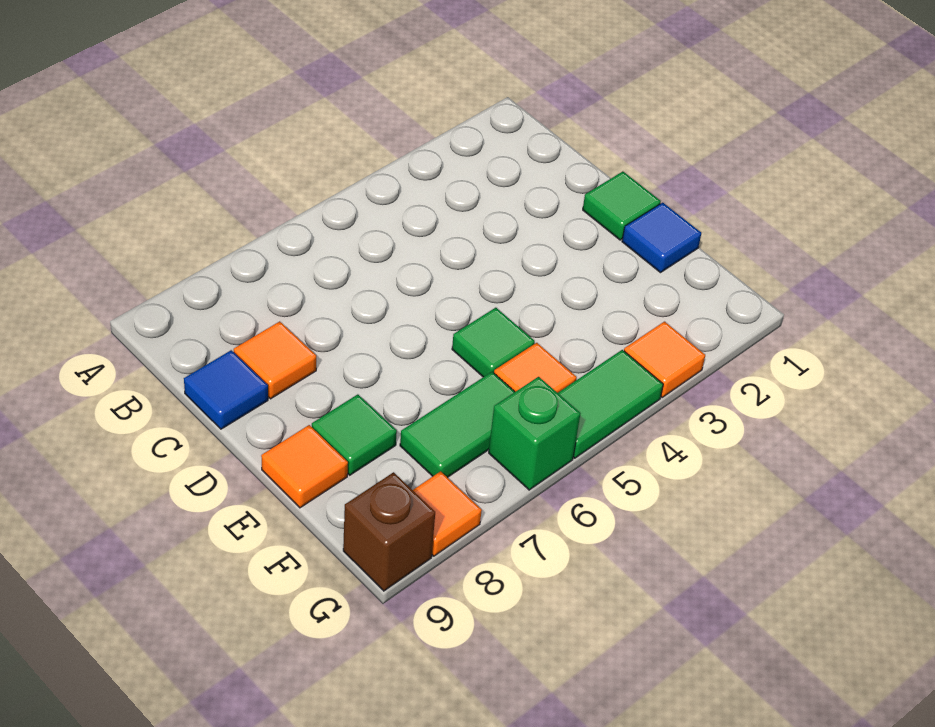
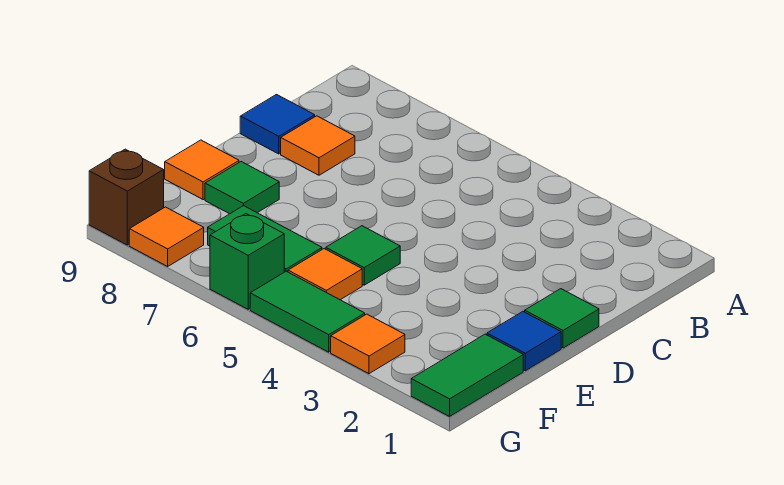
none -> green tile F1:G1 level 1

